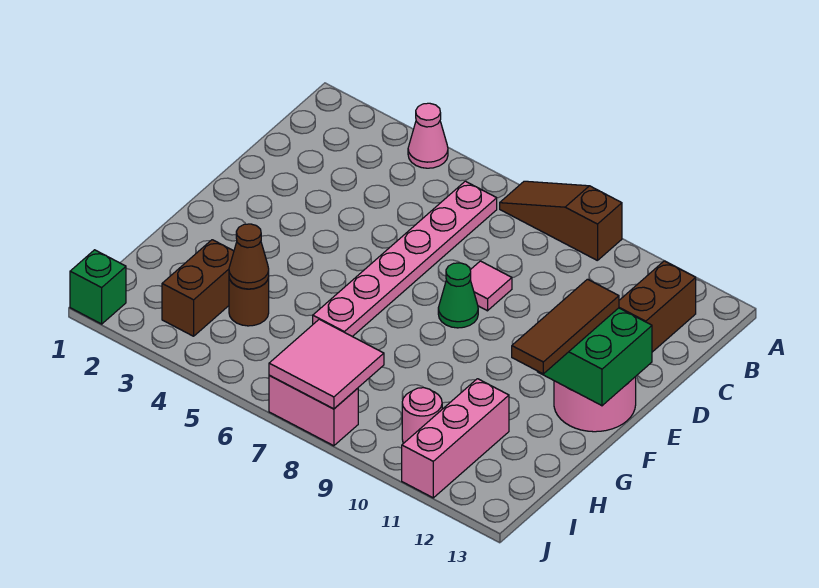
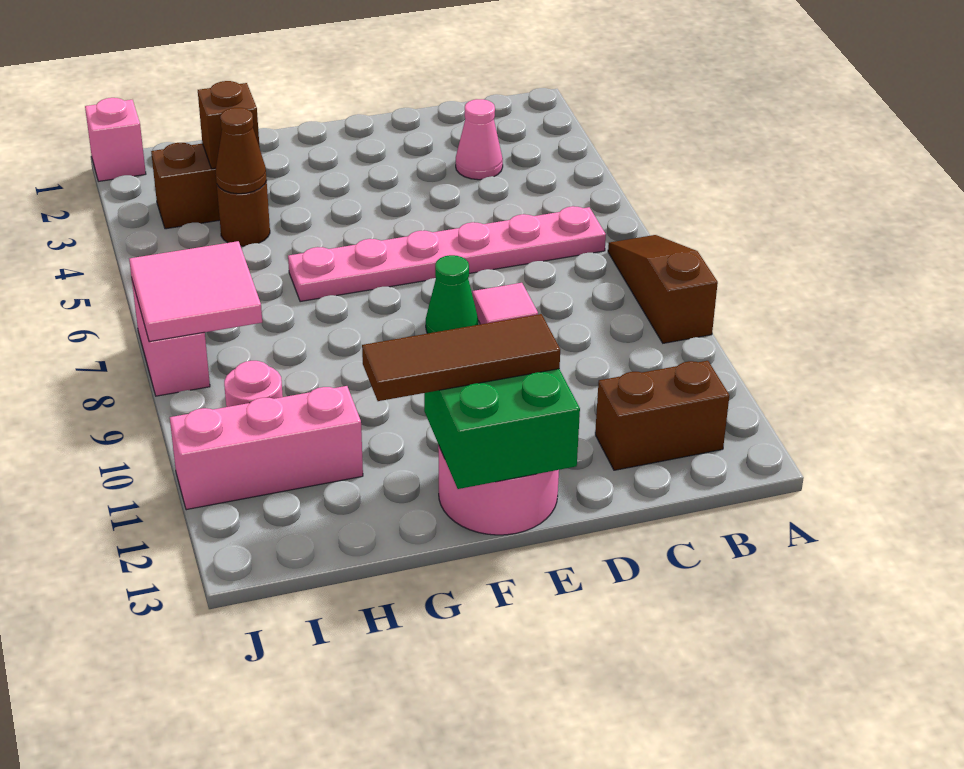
pink cone A4 level 1 -> pink cone C3 level 1
none -> brown brick H3 level 2
green brick J1 level 1 -> pink brick J1 level 1

